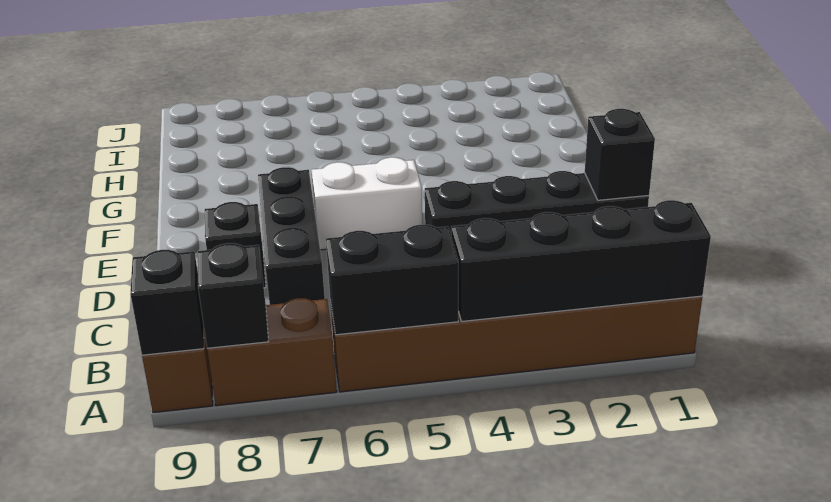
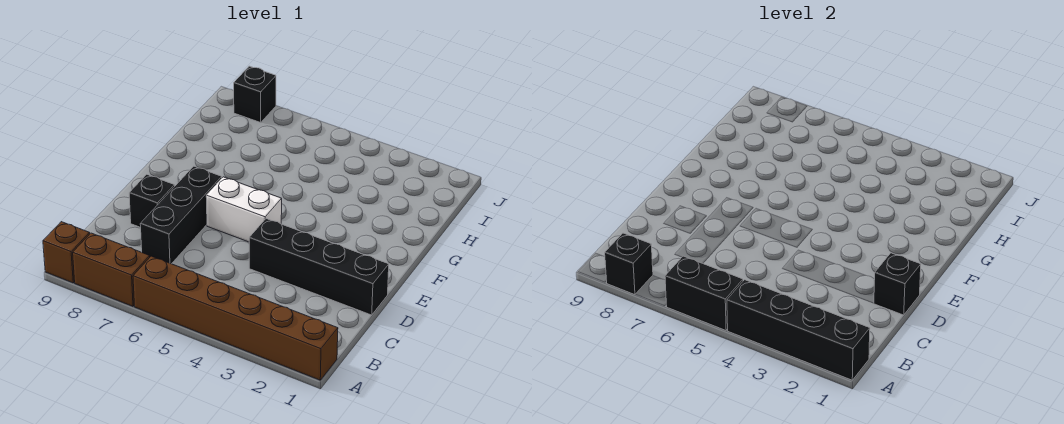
black brick A9 level 2 -> black brick J8 level 1

